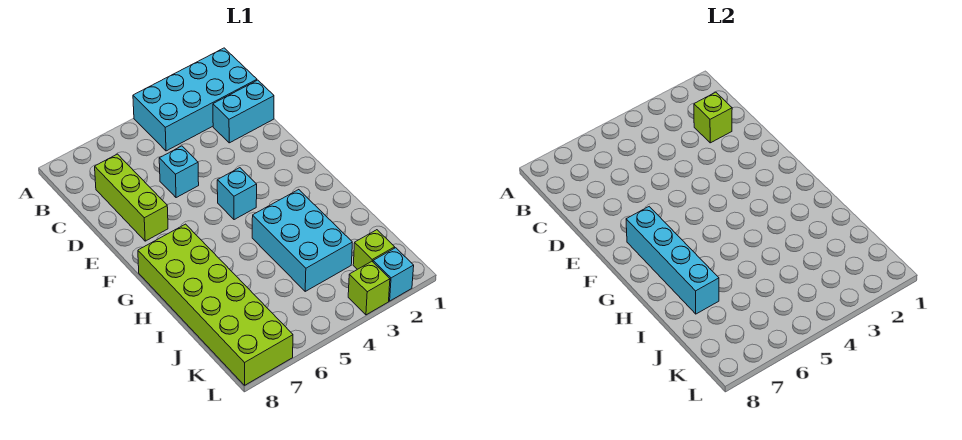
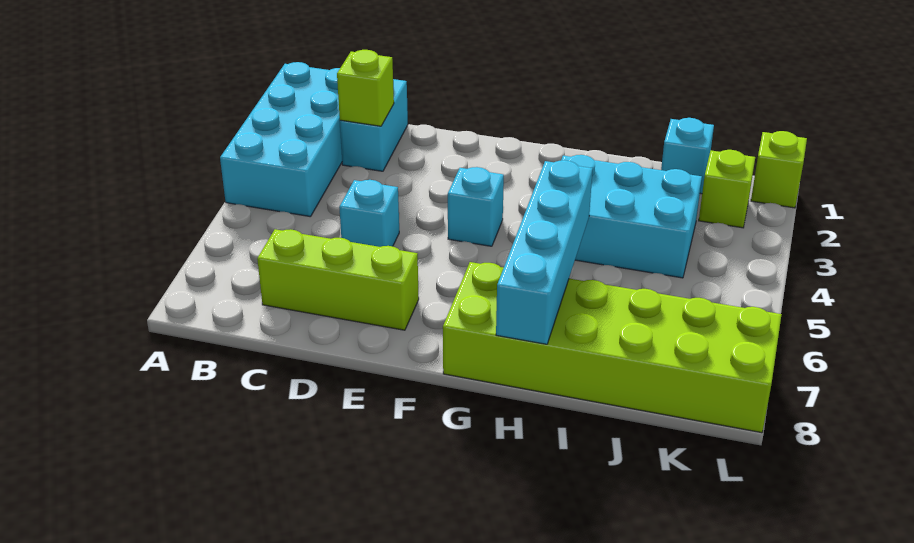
cyan brick F7:I7 level 2 -> cyan brick H5:H8 level 2
cyan brick L2 level 1 -> cyan brick J1 level 1
lime brick L3 level 1 -> lime brick L1 level 1

